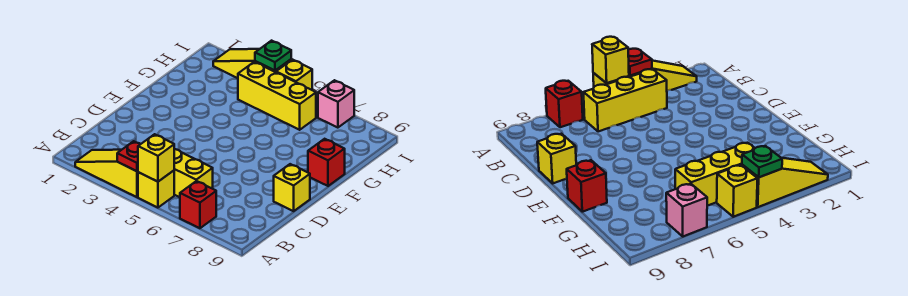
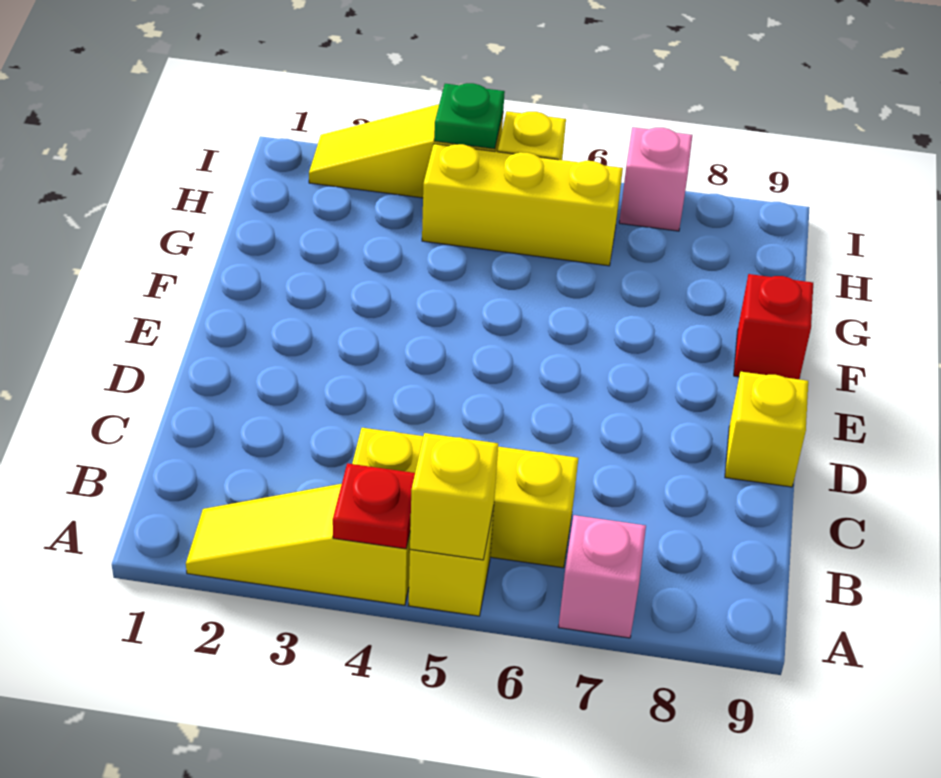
red brick A7 level 1 -> pink brick A7 level 1

